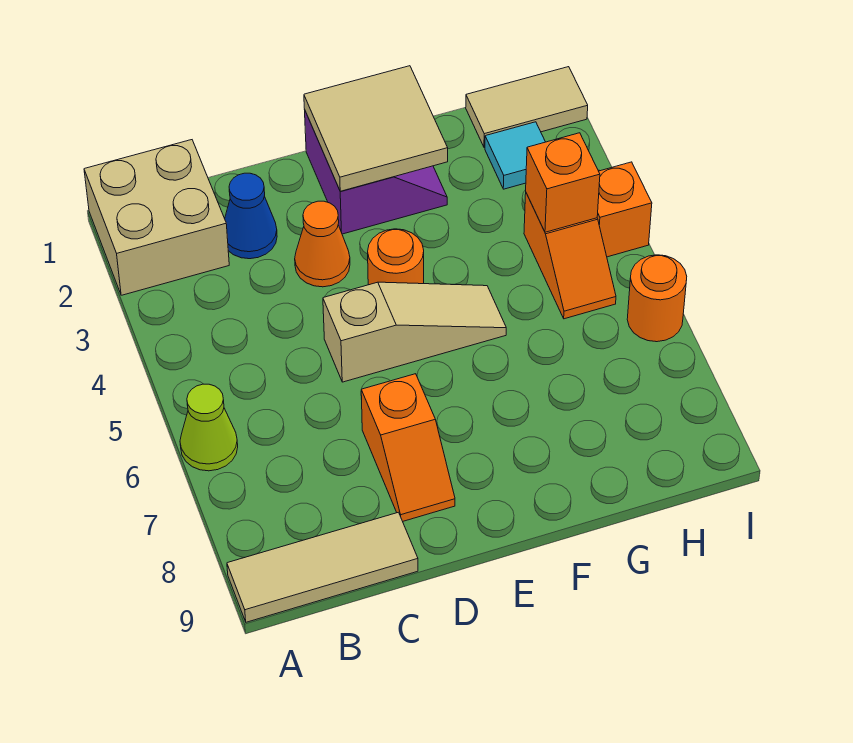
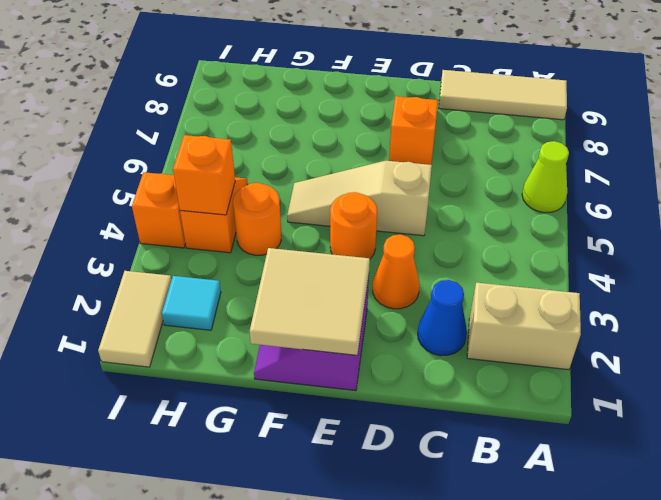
tan brick A1:B2 level 1 -> tan brick A2:B2 level 1
tan tile H1:I1 level 1 -> tan tile I1:I2 level 1
orange round brick I6 level 1 -> orange round brick G4 level 1

